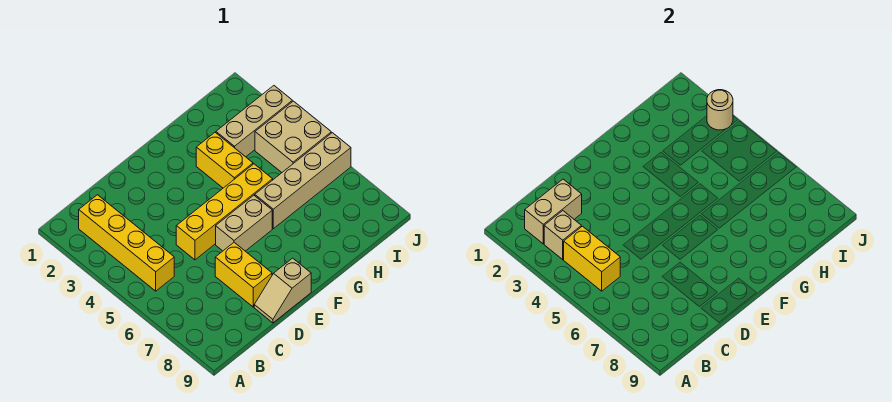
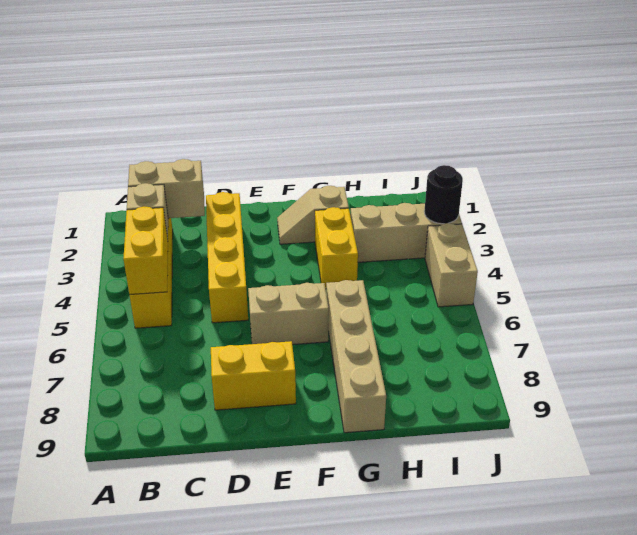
yellow brick D5:G5 level 1 -> yellow brick D2:D5 level 1
yellow brick D7:D8 level 1 -> yellow brick D8:E8 level 1
tan slope D9:E9 level 1 top E -> tan slope F2:G2 level 1 top G
tan brick G6:J6 level 1 -> tan brick G6:G9 level 1
tan brick I4:J5 level 1 -> tan brick J4:J5 level 1
tan round brick J3 level 2 -> black round brick J3 level 2

